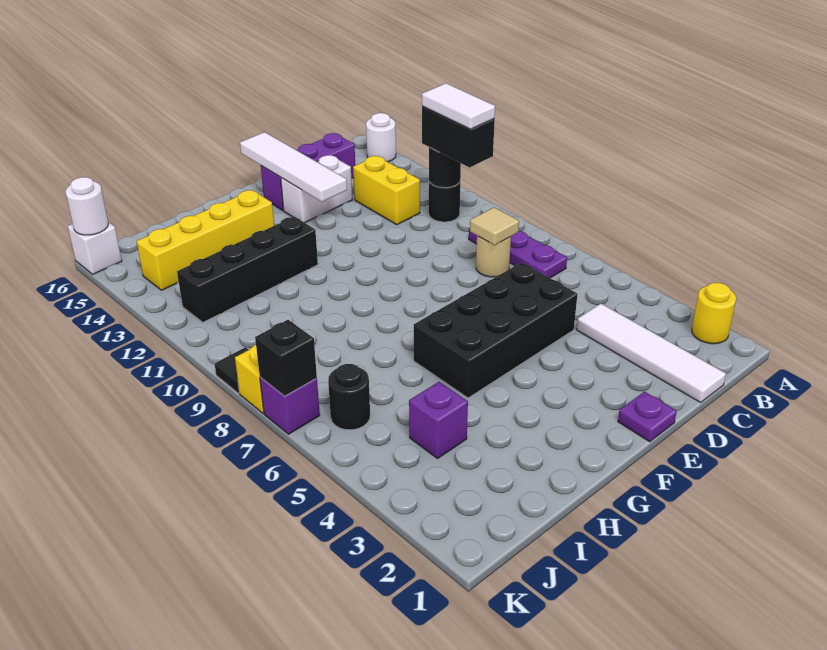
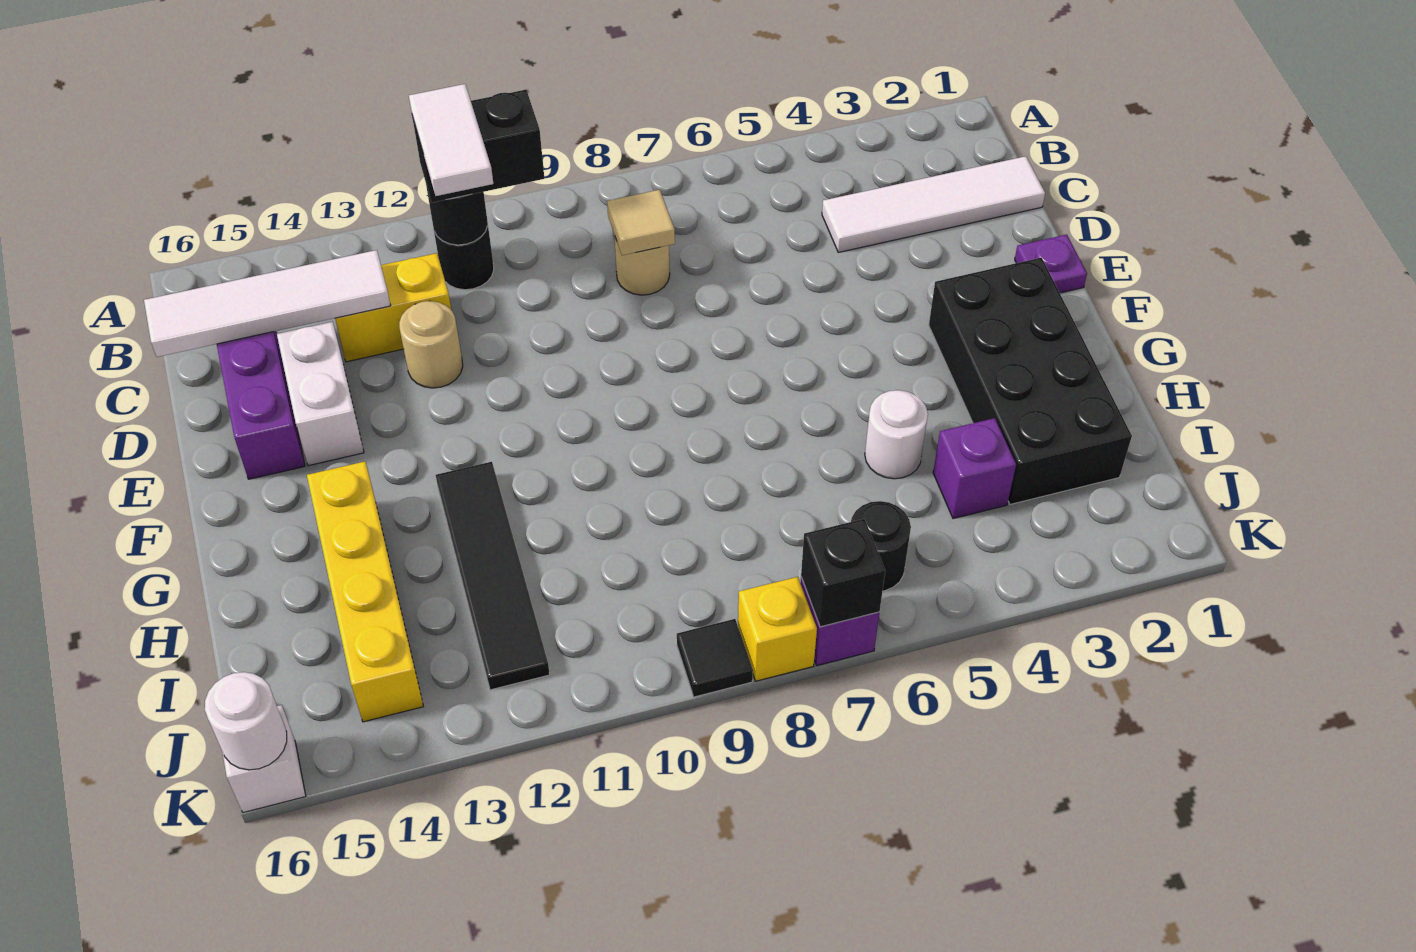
yellow round brick A2 level 1 -> none
white round brick A15 level 1 -> white round brick H5 level 1
purple plate B7:B9 level 1 -> none
white tile B10:B11 level 4 -> white tile B11:C11 level 4
black brick D5:G6 level 1 -> black brick F2:I3 level 1
none -> tan round brick D12 level 1
white tile E13:E16 level 2 -> white tile C13:C16 level 2
black brick G12:J12 level 1 -> black tile G12:J12 level 1

